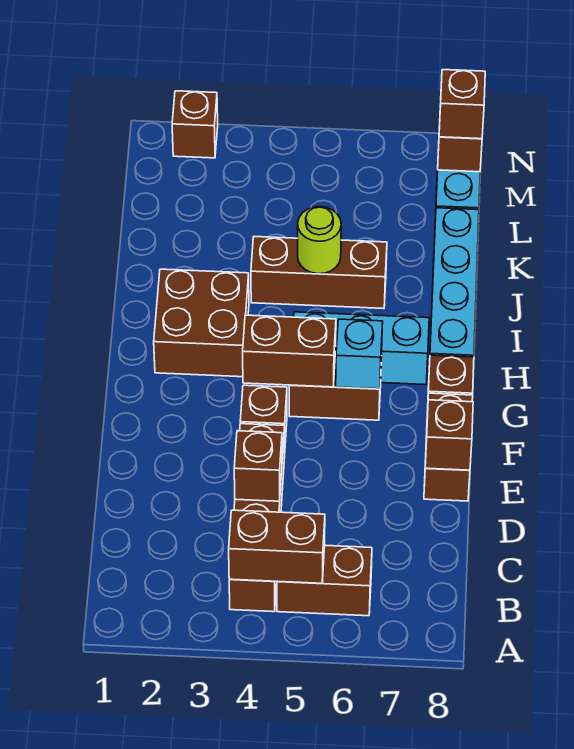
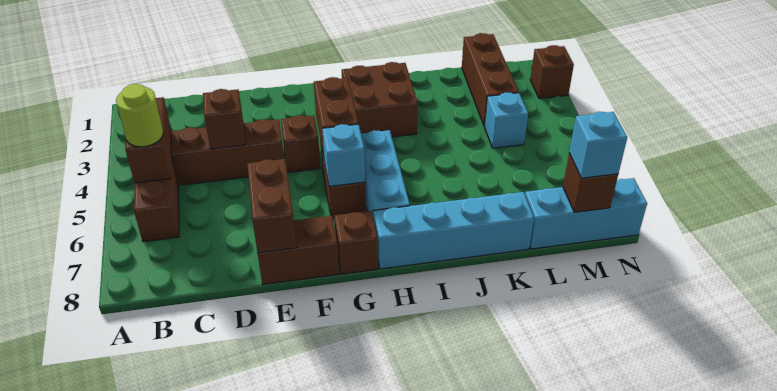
brown brick E8 level 2 -> brown brick E7:E8 level 2
brown brick J4:J6 level 1 -> brown brick L1:L3 level 1
lime round brick J5 level 2 -> lime round brick B5 level 3
none -> cyan brick L4 level 1
brown brick M8 level 3 -> cyan brick M8 level 3

